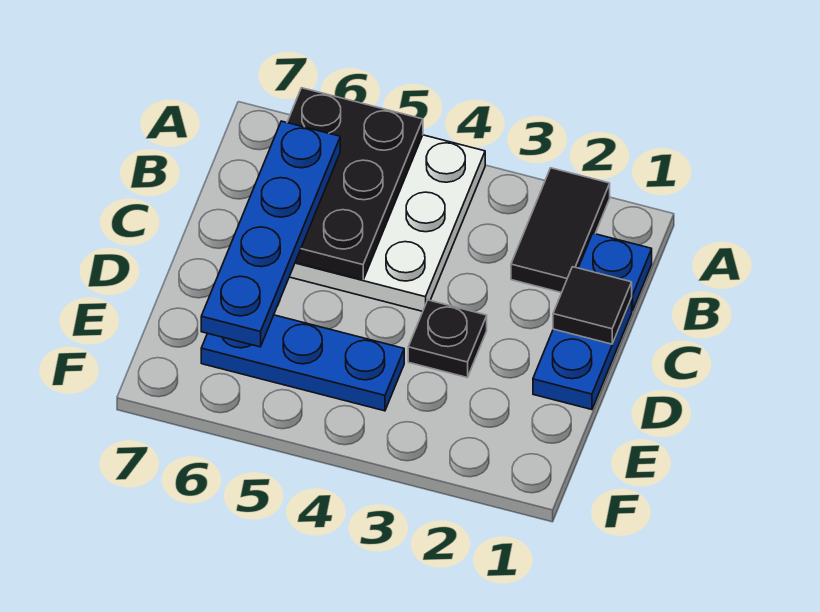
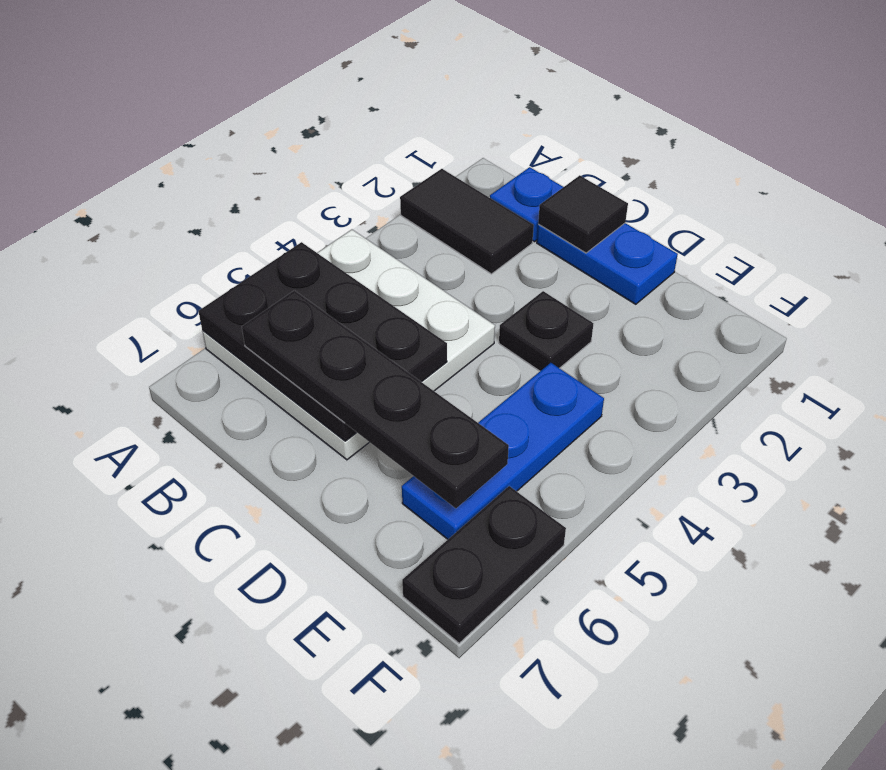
blue plate B6:E6 level 3 -> black plate B6:E6 level 3
none -> black plate F6:F7 level 1

